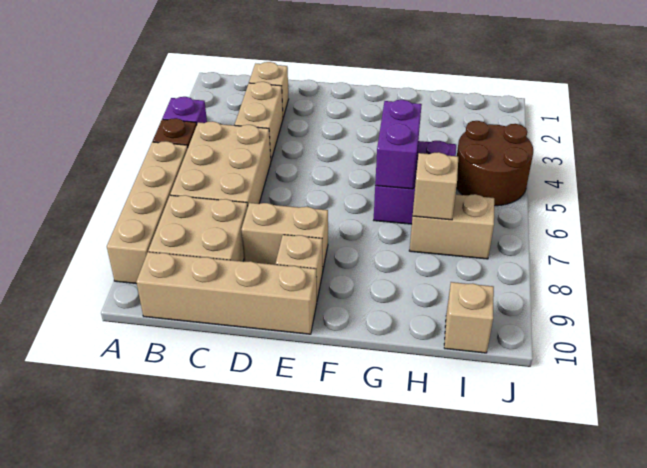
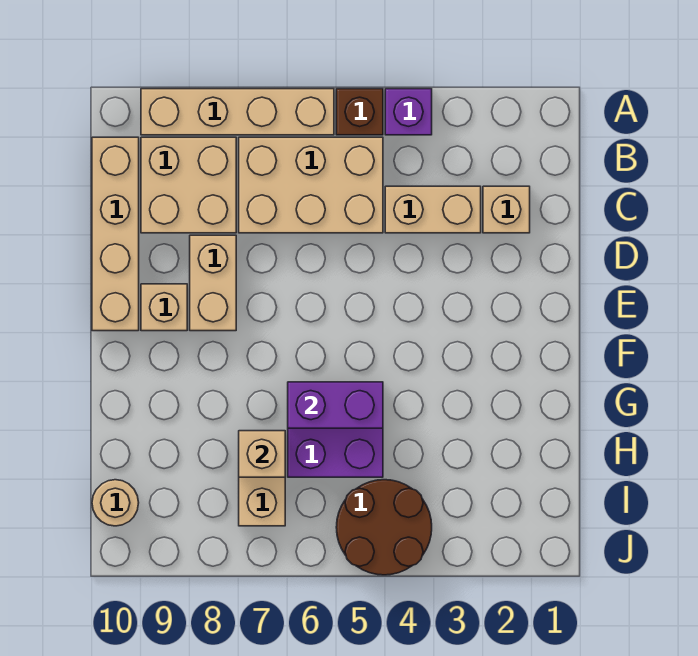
tan brick I10 level 1 -> tan round brick I10 level 1

